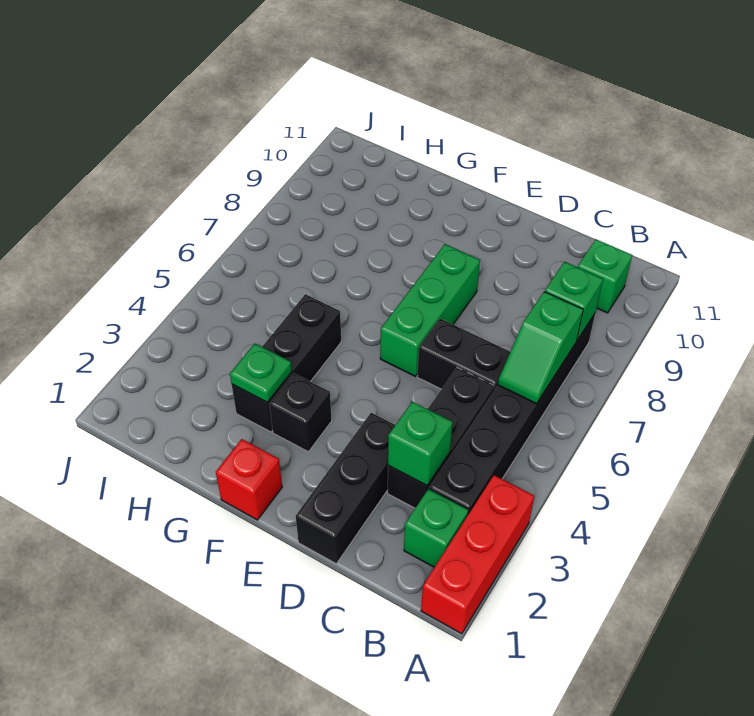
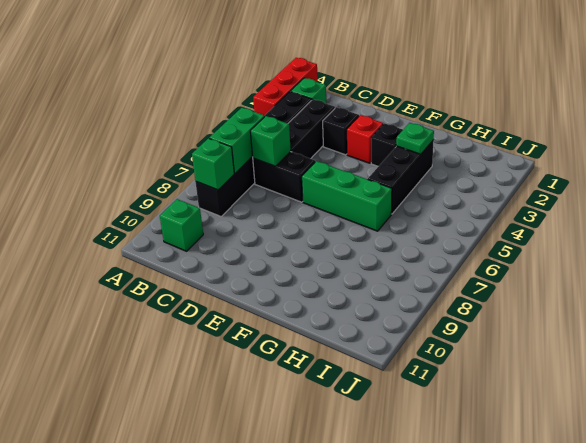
green slope B6:B7 level 2 top 7 -> green brick B6:B7 level 2
green brick C3 level 2 -> green brick C6 level 2
black brick D1:D3 level 1 -> black brick D3 level 1
green brick E6:E8 level 1 -> green brick E6:G6 level 1
red brick F1 level 1 -> red brick E3 level 1

